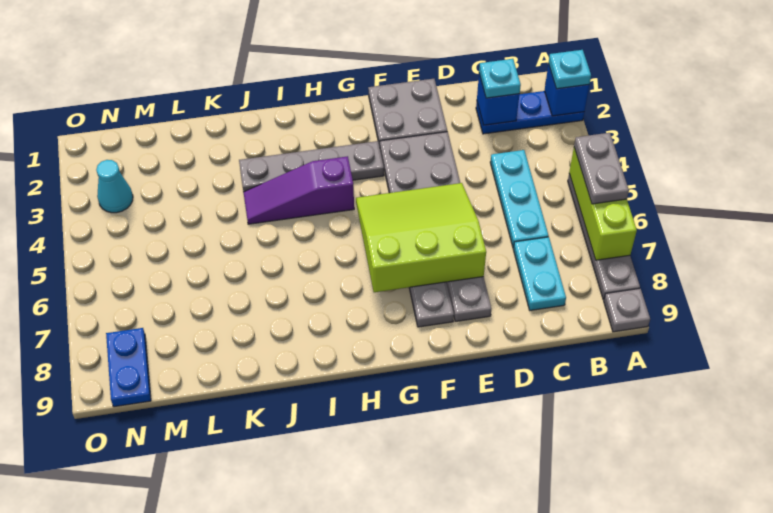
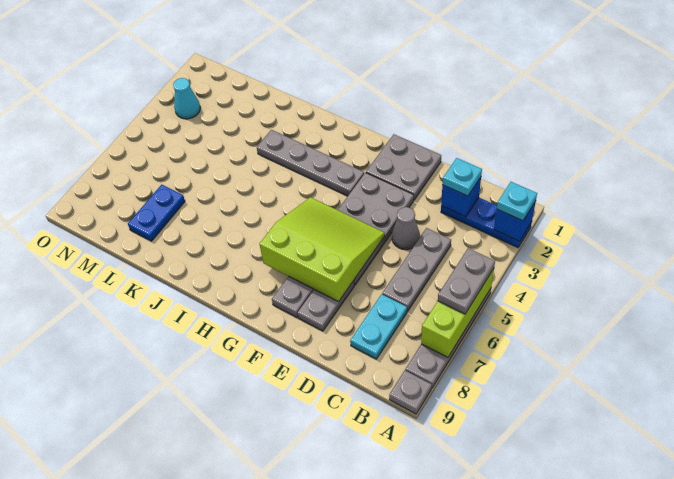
cyan plate C4:C6 level 1 -> grey plate C4:C6 level 1
none -> grey cone D4 level 1
purple slope H4:J4 level 1 top H -> none
blue plate N8:N9 level 1 -> blue plate L7:L8 level 1

